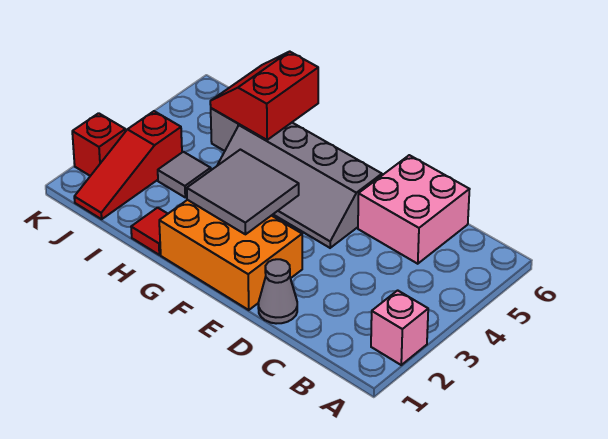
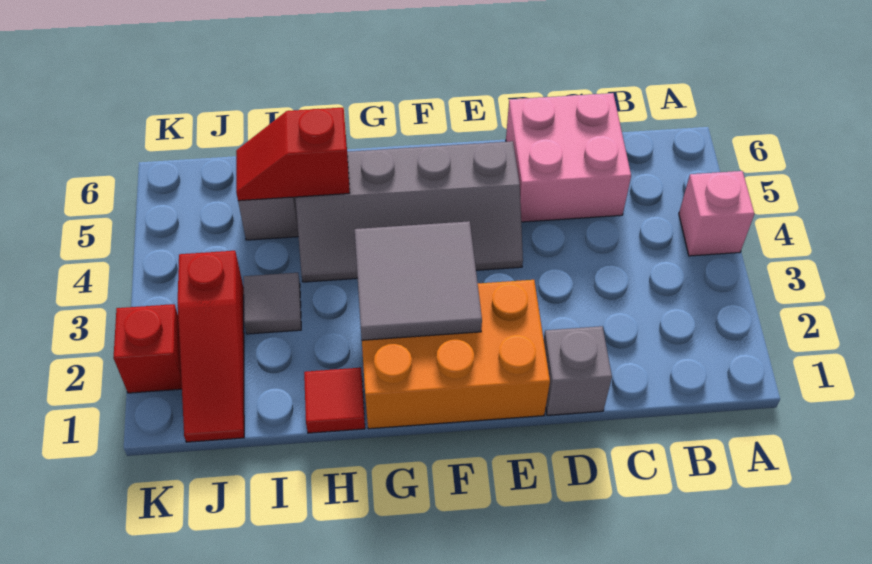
pink brick A2 level 1 -> pink brick A4 level 1
grey cone D1 level 1 -> grey brick D1 level 1
red slope H5:I6 level 2 top H -> red slope H5:I5 level 2 top H

